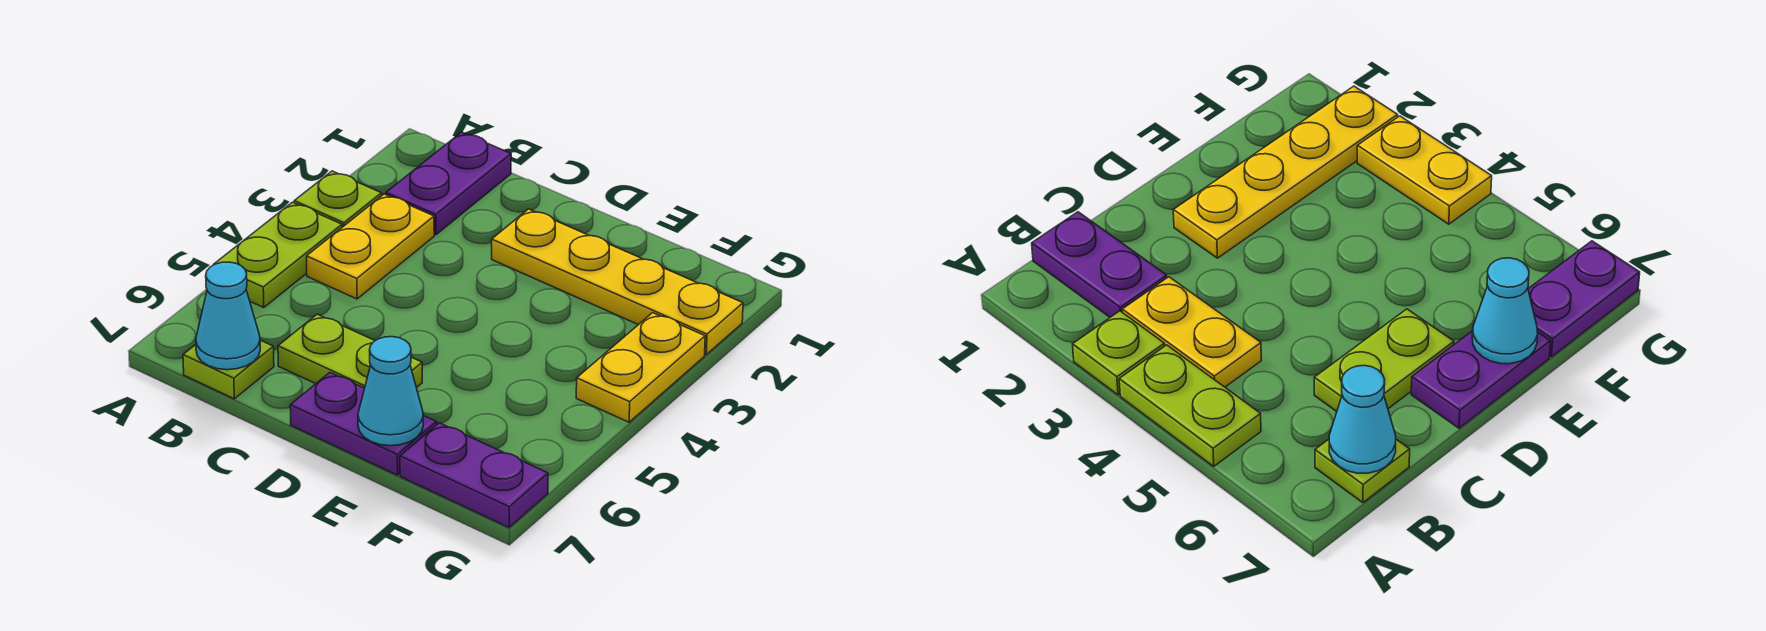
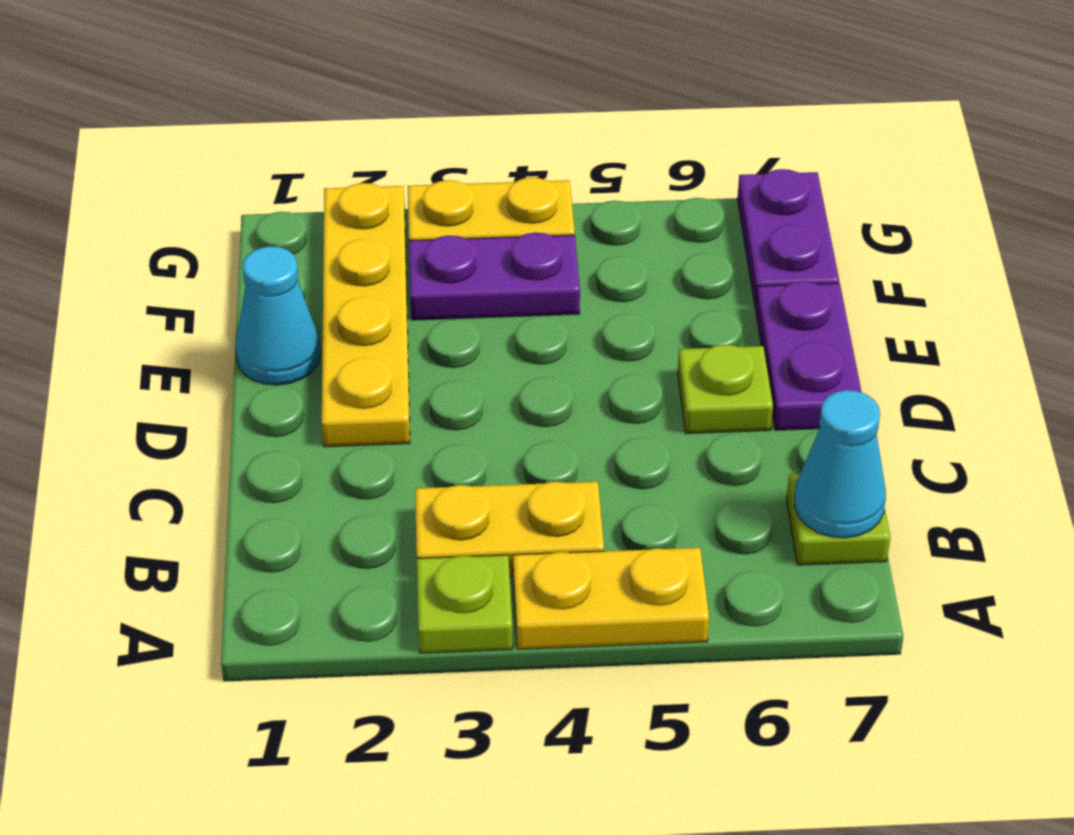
lime plate A4:A5 level 1 -> yellow plate A4:A5 level 1
purple plate B1:B2 level 1 -> purple plate F3:F4 level 1
lime plate C6:D6 level 1 -> lime plate D6 level 1
cyan cone E7 level 2 -> cyan cone E1 level 1

